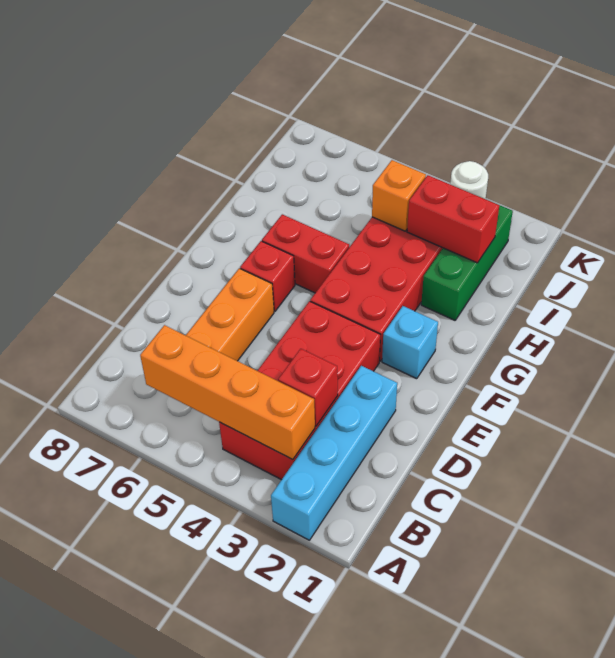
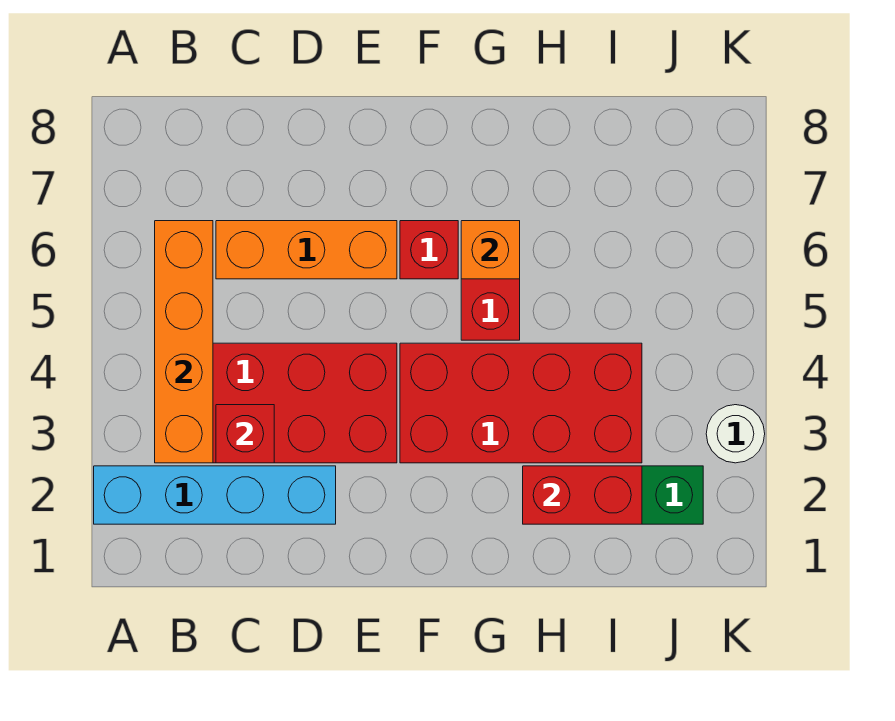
cyan brick F2 level 1 -> none
red brick I2:I3 level 2 -> red brick H2:I2 level 2
orange brick I4 level 2 -> orange brick G6 level 2

